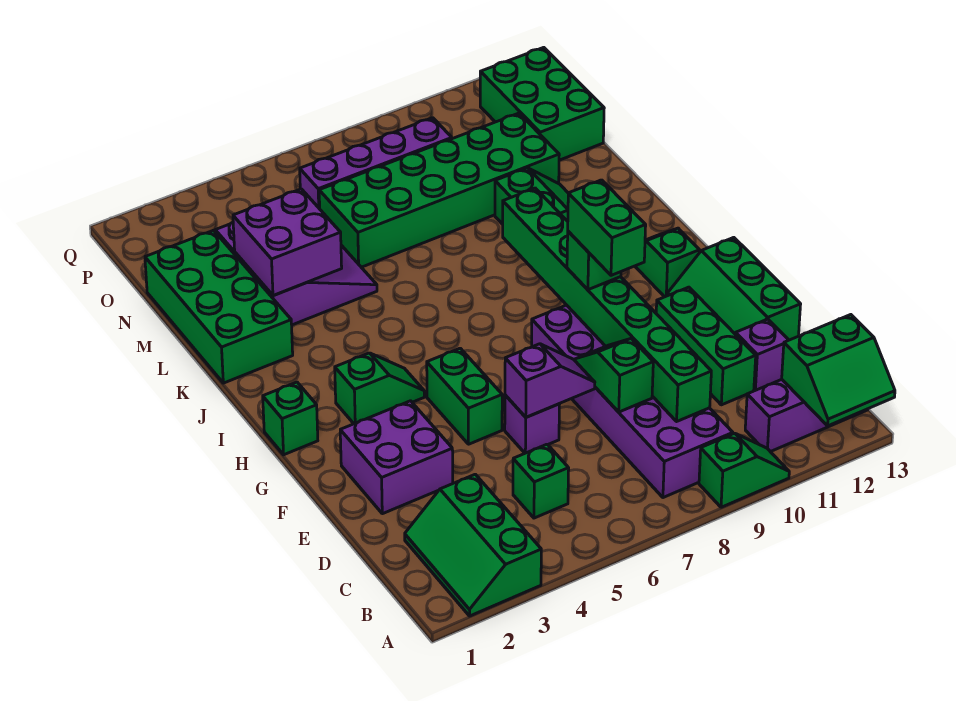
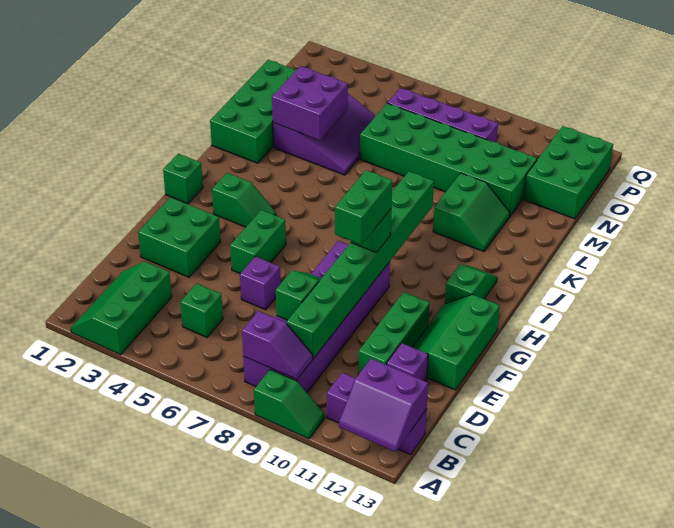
green slope A12:B13 level 2 top B -> purple slope A12:B13 level 2 top B
purple brick E2:F3 level 1 -> green brick E2:F3 level 1
purple slope E6:E7 level 2 top 6 -> purple slope B8:B9 level 2 top 8

